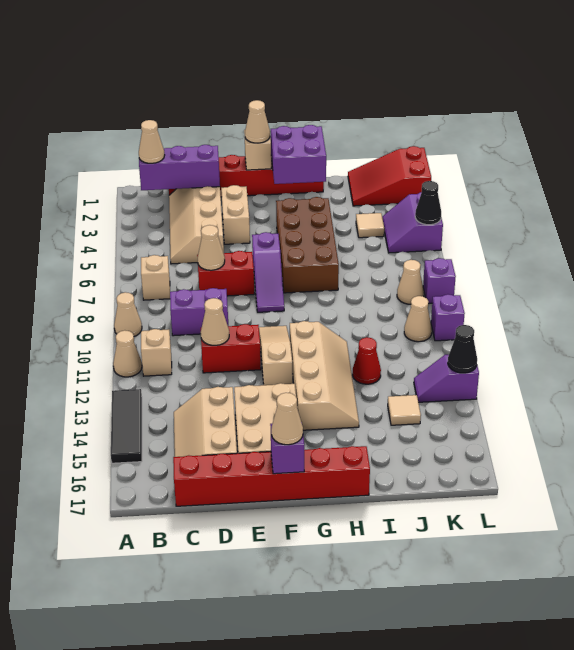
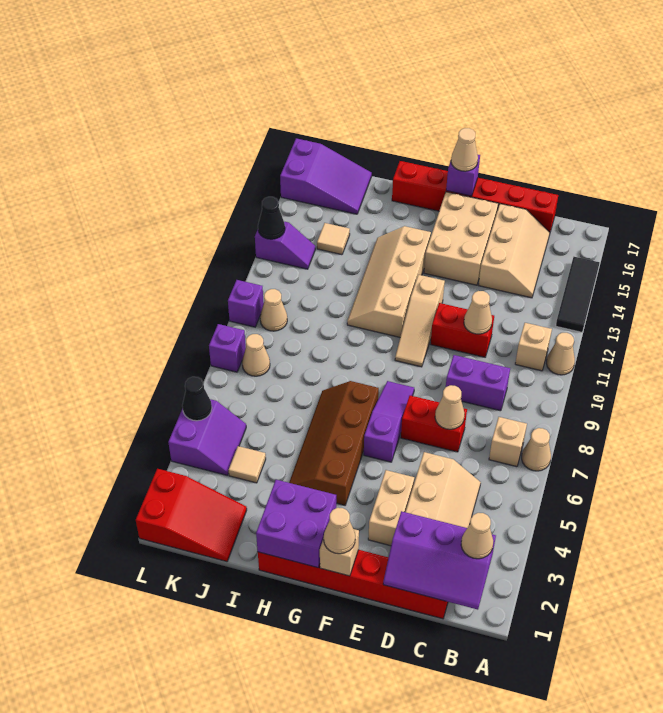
tan cone A9 level 1 -> tan cone A7 level 1
brown brick G4:H7 level 1 -> brown slope G4:H7 level 1 top G
red cone I12 level 1 -> none
none -> purple slope J16:L17 level 1 top L

